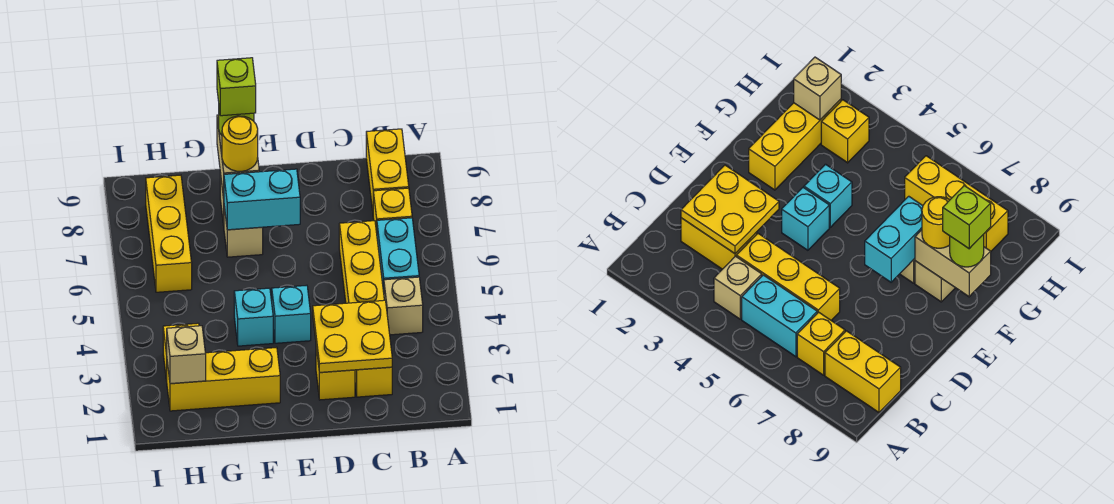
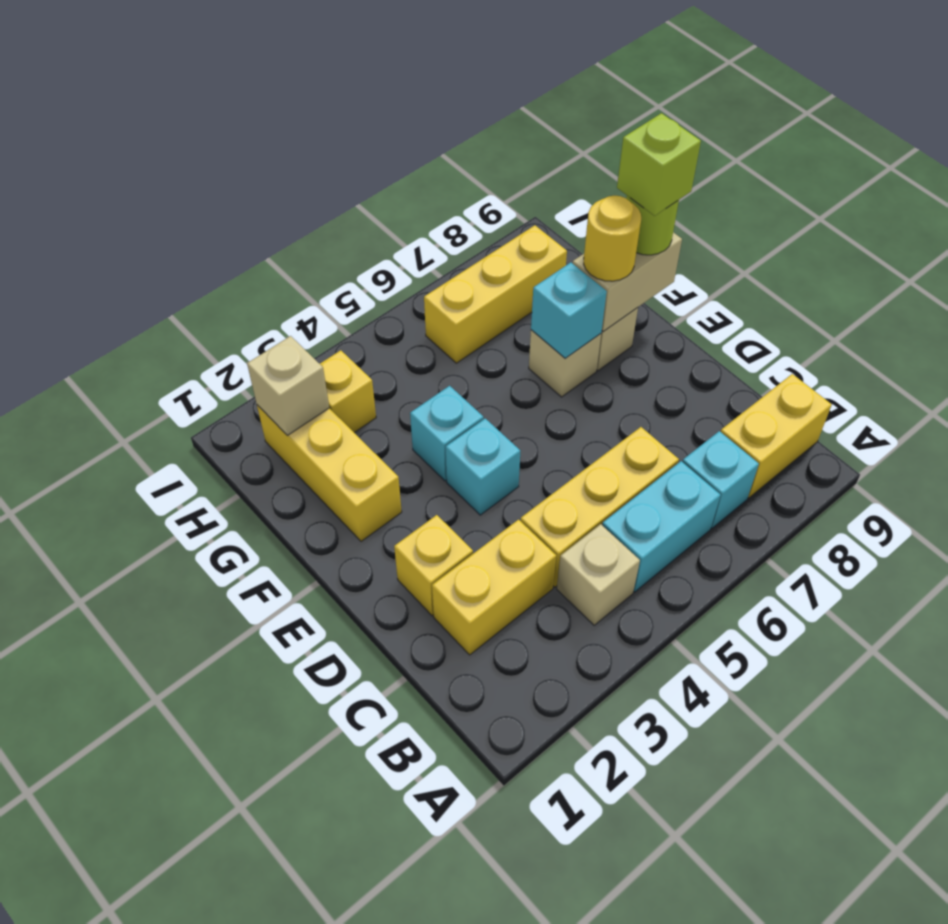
yellow brick B7 level 1 -> cyan brick B7 level 1
yellow plate C2:D3 level 2 -> none
cyan brick E7:F7 level 2 -> cyan brick F7 level 2

